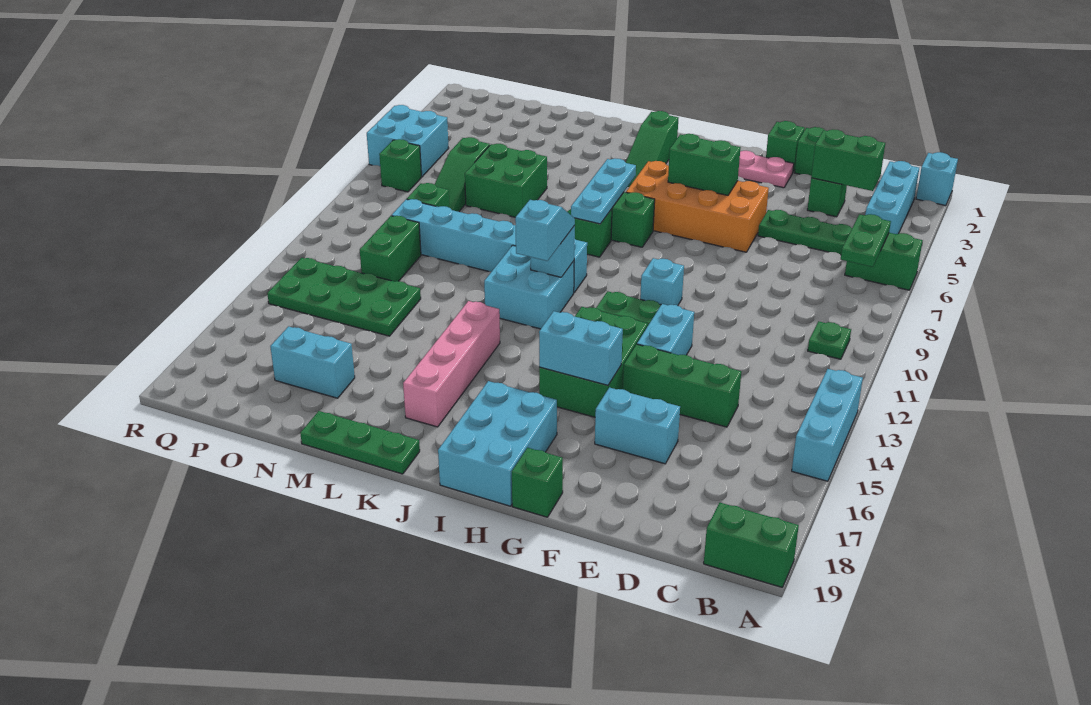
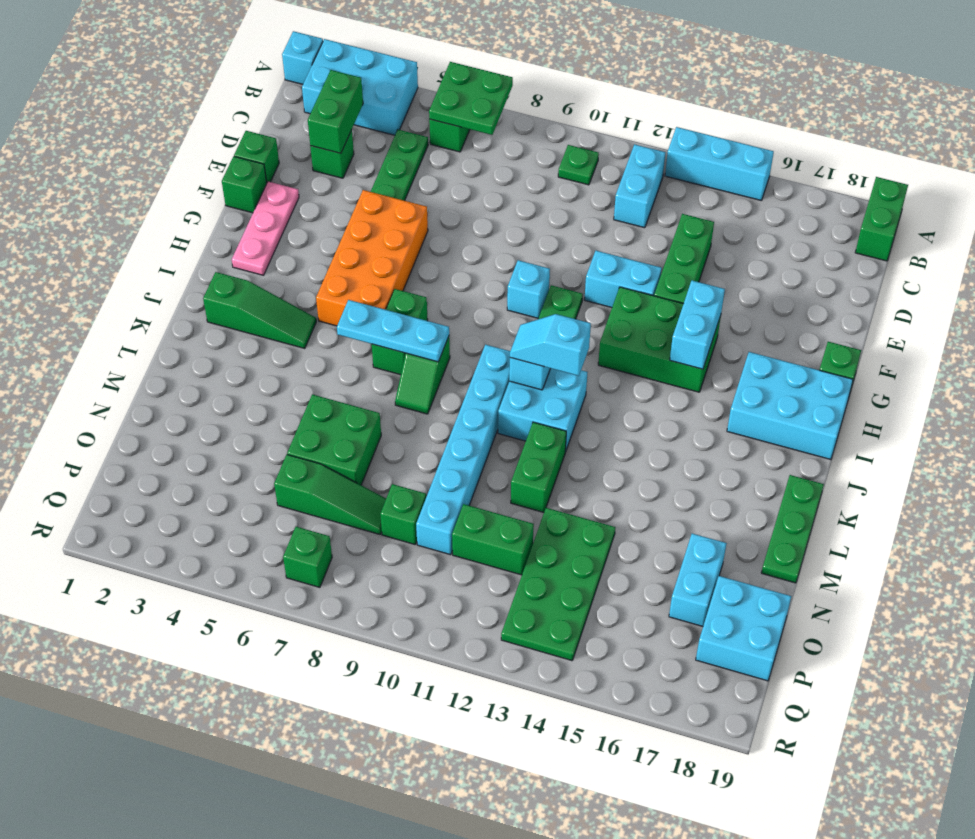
cyan brick B2:B4 level 1 -> cyan brick A2:B4 level 1
green plate B6:B7 level 2 -> green plate A6:B7 level 2
cyan brick E16:F16 level 1 -> cyan brick B12:C12 level 1
green brick G5:H5 level 2 -> green brick L12:M12 level 1
pink brick K14:K17 level 1 -> none
cyan brick Q5:R6 level 1 -> cyan brick O18:P19 level 1

